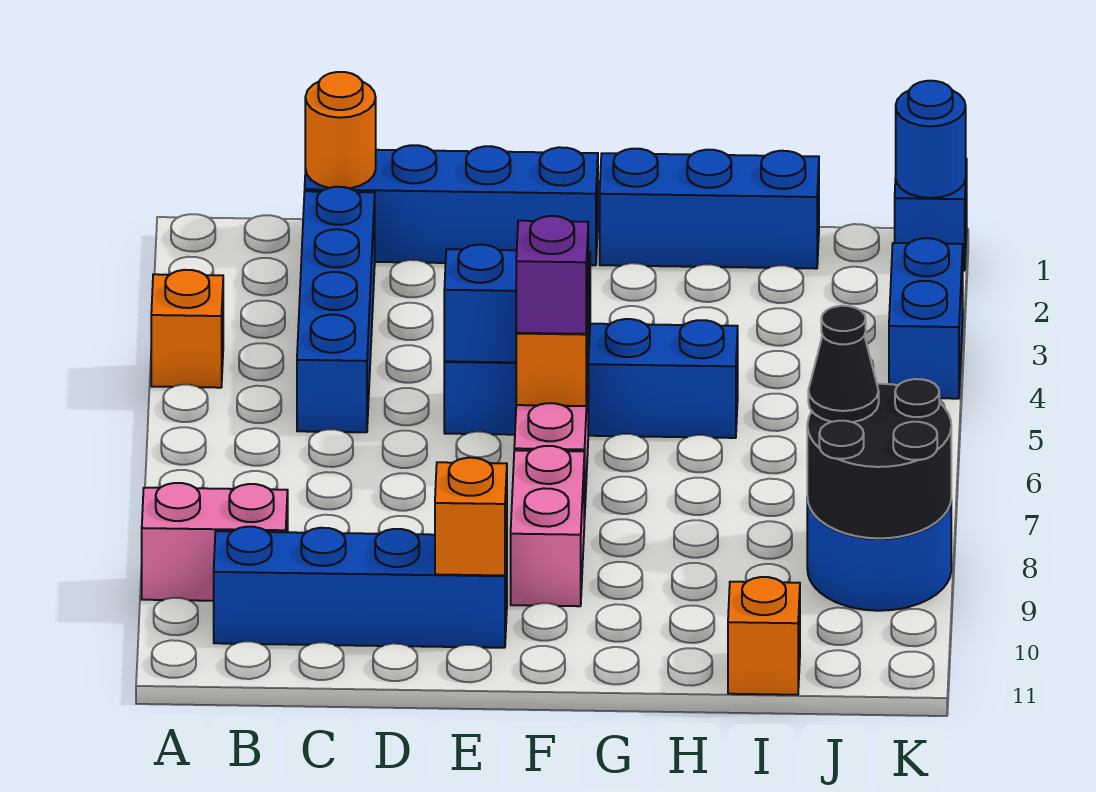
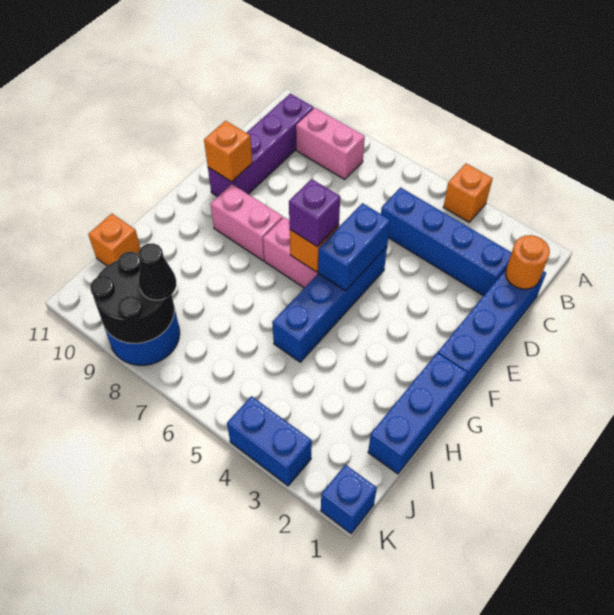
pink brick A9:B9 level 1 -> pink brick B8:B9 level 1
blue brick B10:E10 level 1 -> purple brick B10:E10 level 1
blue round brick K1 level 2 -> none

